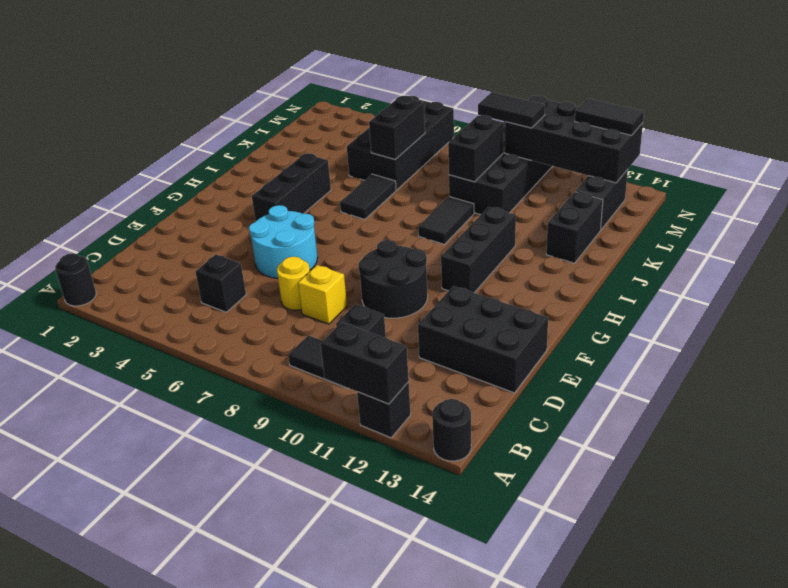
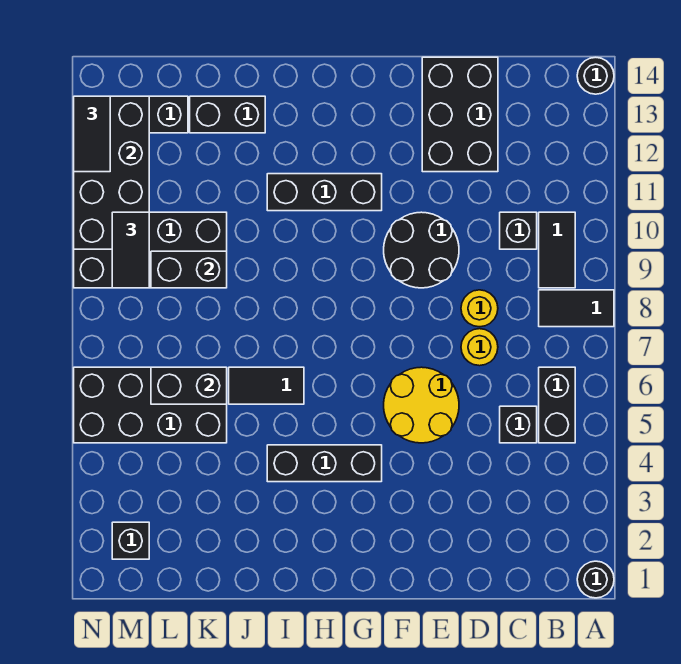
black brick A11:A12 level 2 -> black brick B5:B6 level 1
black brick A12 level 1 -> black brick M2 level 1
yellow brick D8 level 1 -> yellow round brick D8 level 1
cyan round brick E5:F6 level 1 -> yellow round brick E5:F6 level 1
black tile I9:J9 level 1 -> black tile A8:B8 level 1

